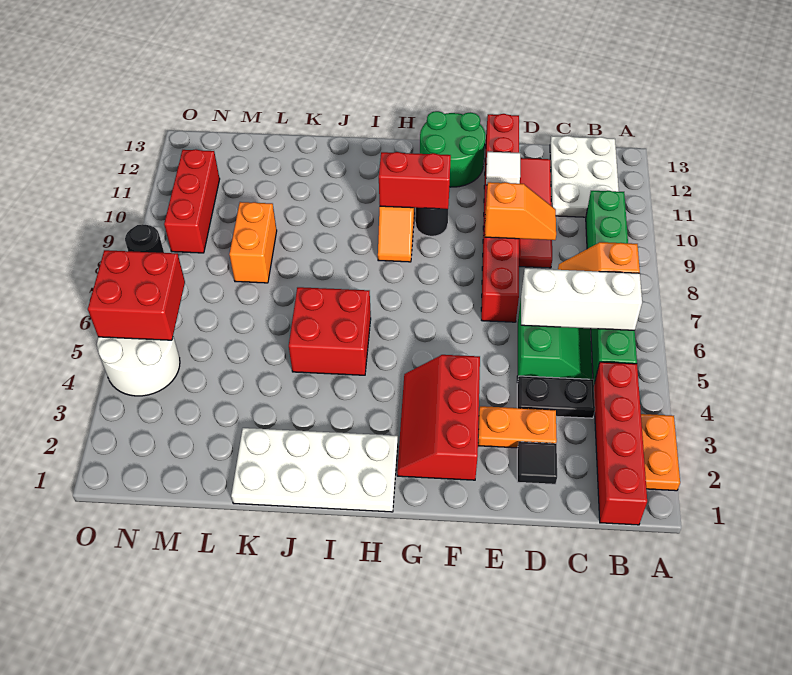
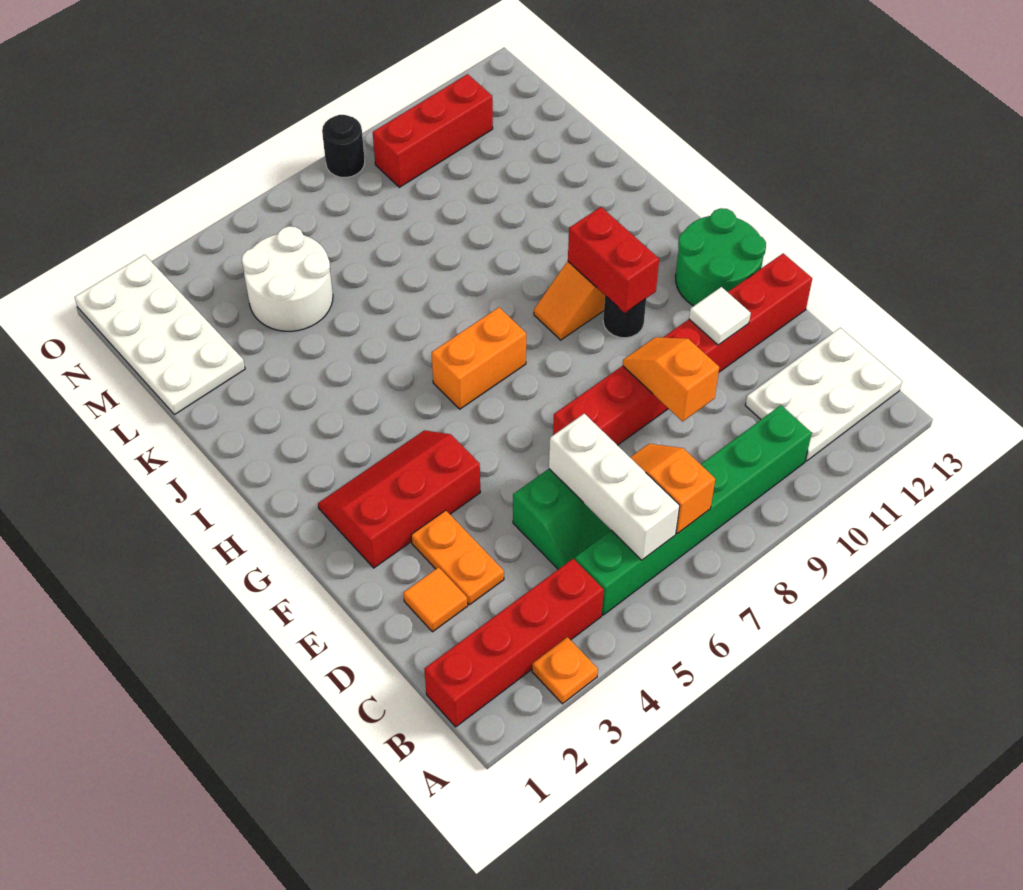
orange plate A2:A3 level 1 -> orange plate A3 level 1
black plate C4:D4 level 1 -> none
black tile D2 level 1 -> orange tile D2 level 1
red tile D9:D12 level 1 -> none
orange slope D9:E9 level 2 top E -> orange slope D9:E9 level 2 top D
white plate H1:K2 level 1 -> white plate L1:O2 level 1
red brick I5:J6 level 1 -> none
orange brick L8:L9 level 1 -> orange brick H6:H7 level 1
white round brick N4:O5 level 1 -> white round brick L4:M5 level 1
red brick N5:O6 level 2 -> none

